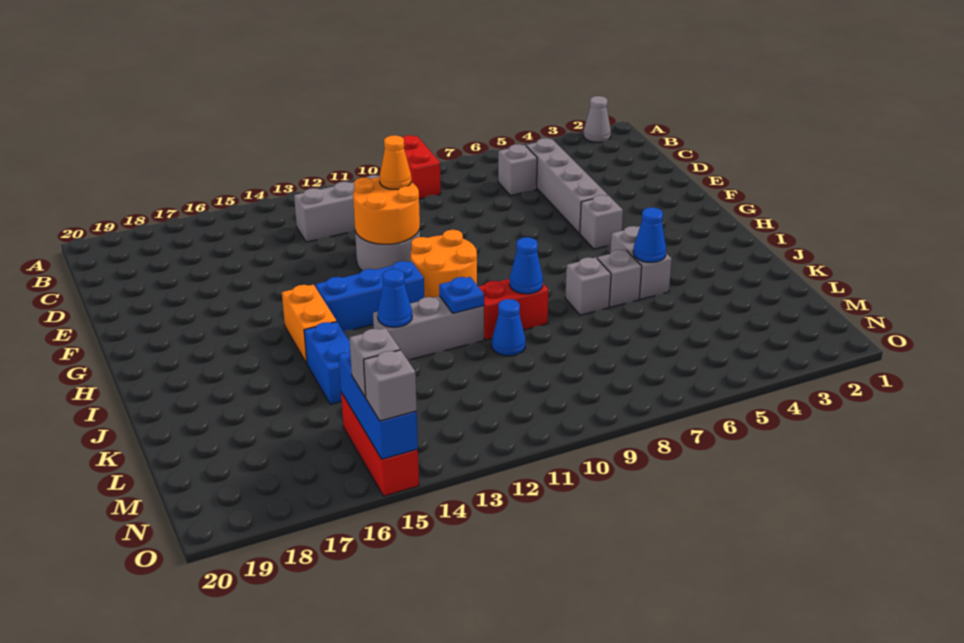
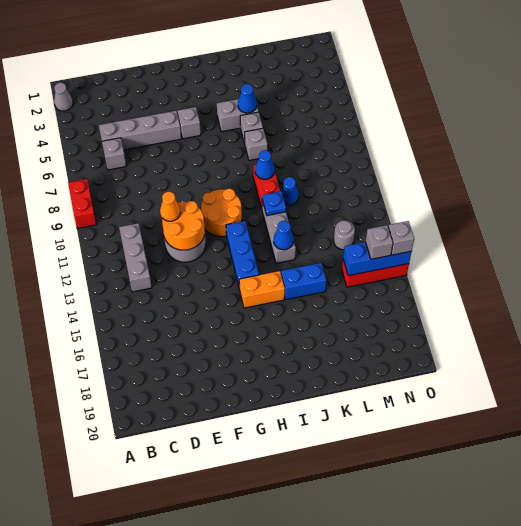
red brick A9:B9 level 1 -> red brick A8:A9 level 1
none -> grey round brick M13 level 1

